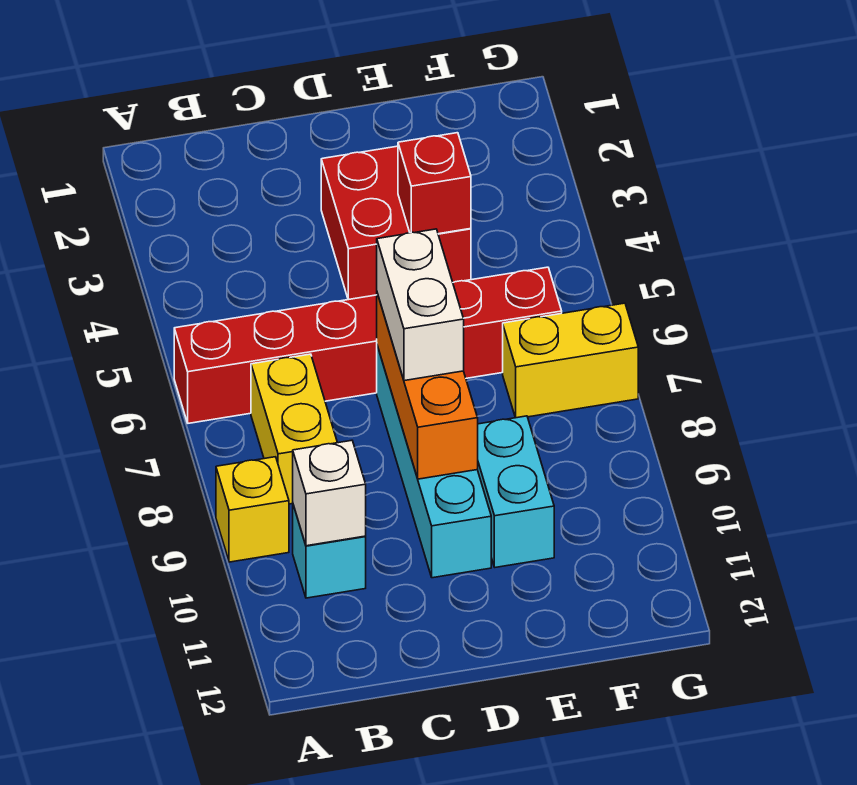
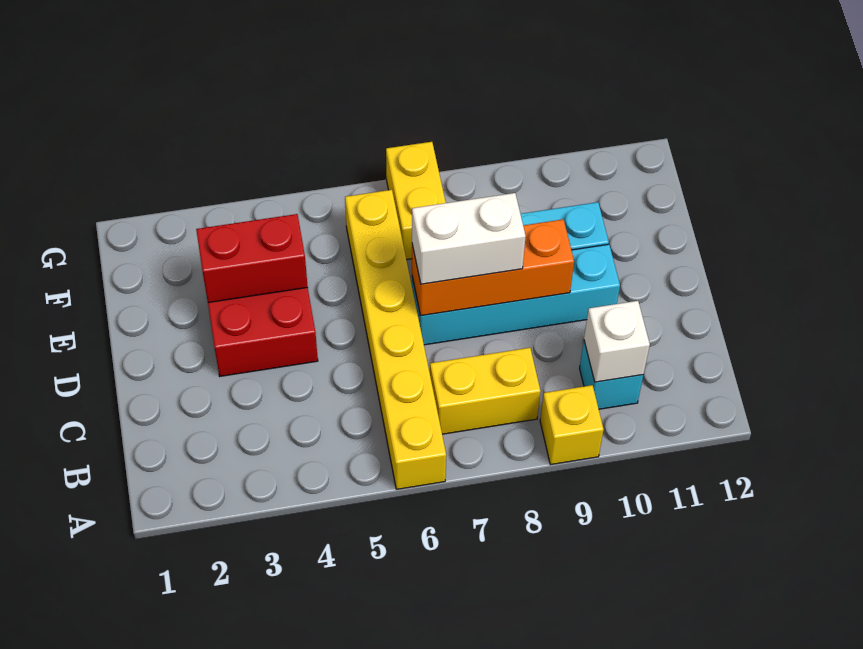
red brick A6:F6 level 1 -> yellow brick A6:F6 level 1
red brick E4 level 2 -> red brick E3:E4 level 2

